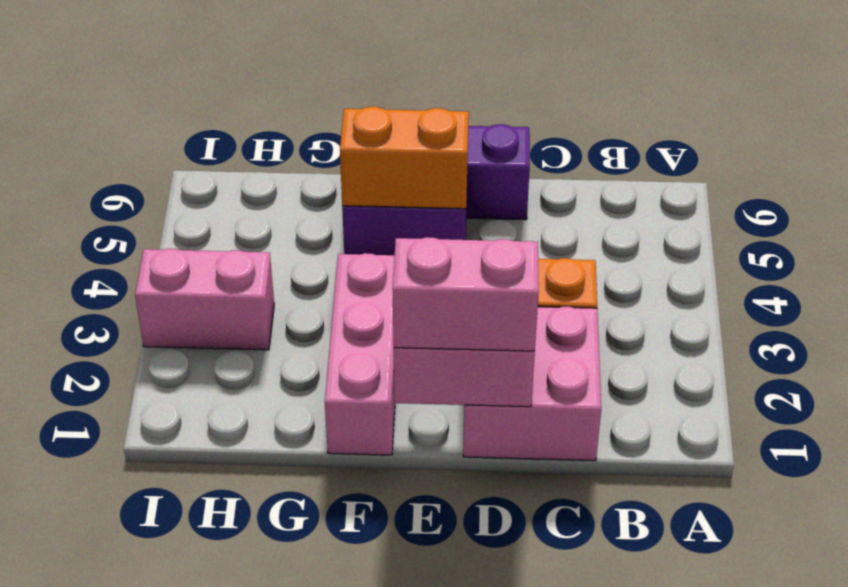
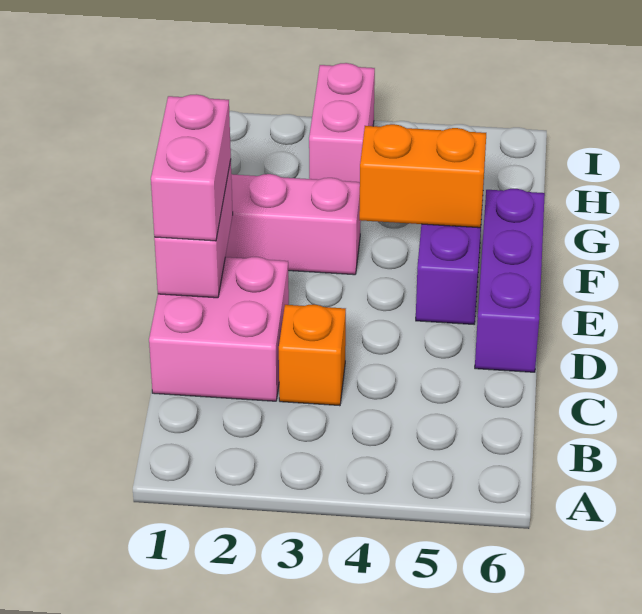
orange brick E5:F5 level 2 -> orange brick F4:F5 level 2

